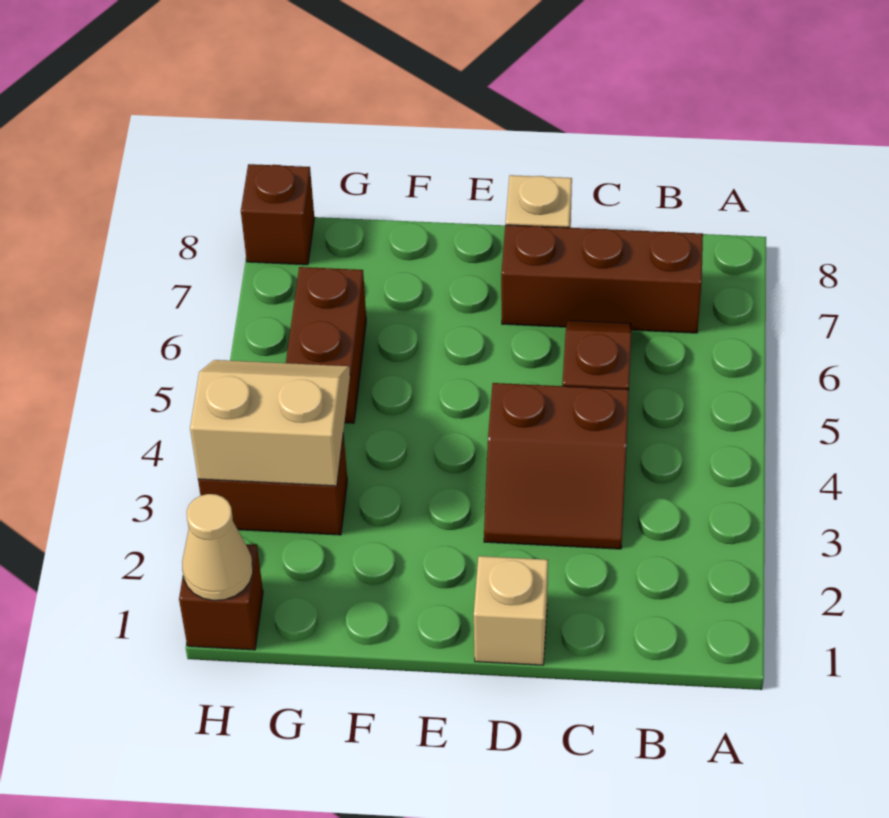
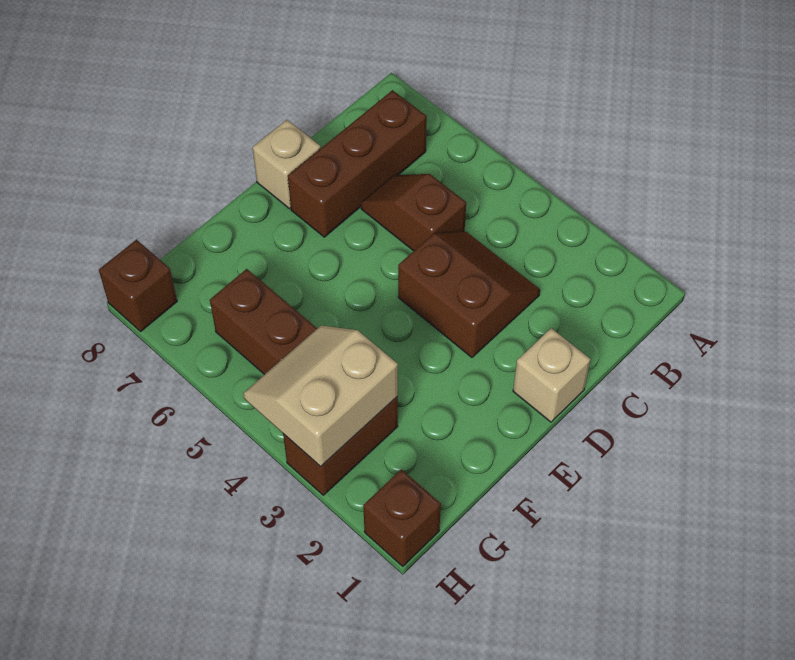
brown slope C3:D4 level 1 top 4 -> brown slope C3:D4 level 1 top D
tan cone H1 level 2 -> none

